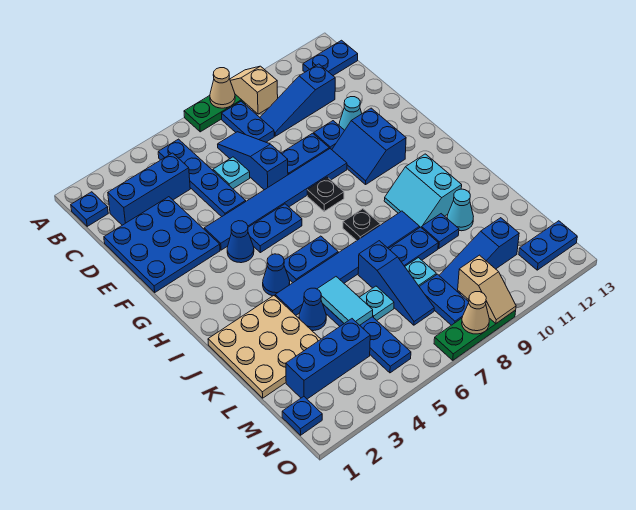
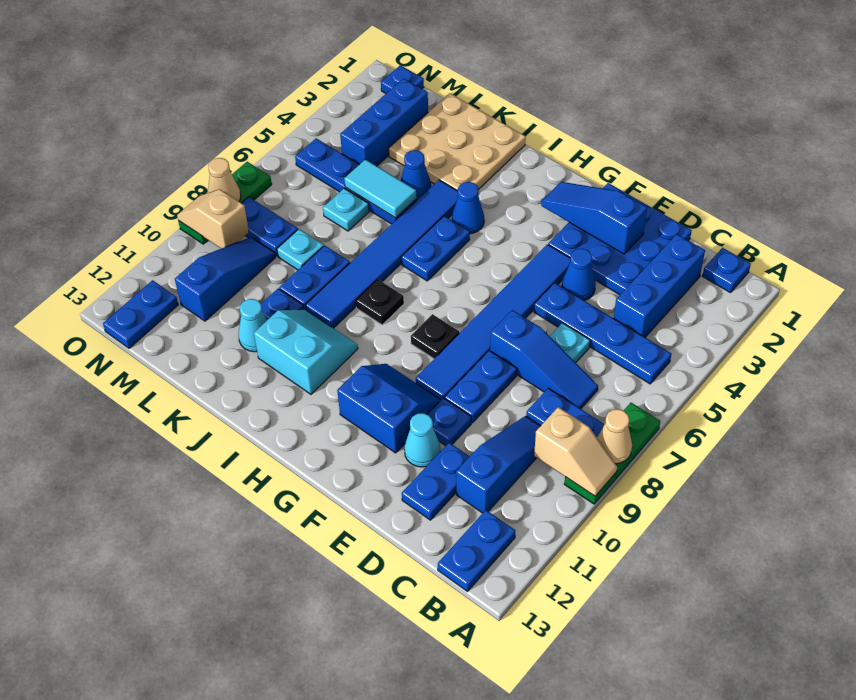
blue cone G4 level 1 -> blue cone E4 level 1
blue plate G5:G6 level 1 -> blue plate D11:D12 level 1
blue slope K7:M7 level 1 top K -> blue slope E2:G2 level 2 top E

